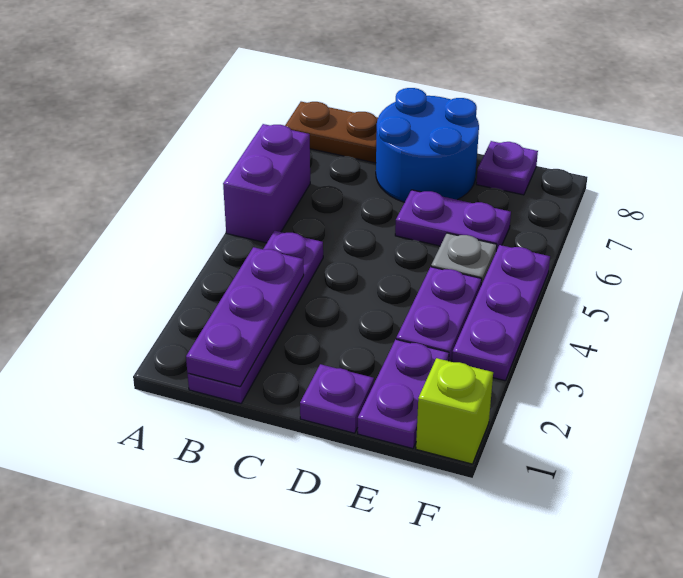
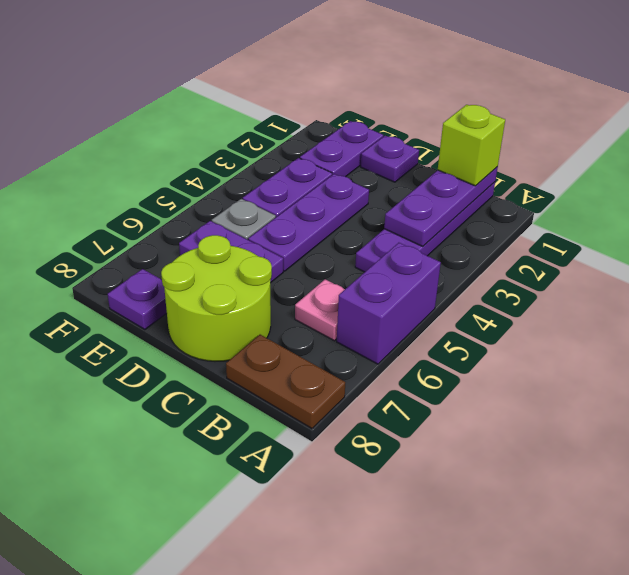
none -> pink plate B6 level 1
blue round brick C7:D8 level 1 -> lime round brick C7:D8 level 1
lime brick F1 level 1 -> lime brick B1 level 3
purple plate F3:F5 level 1 -> purple plate D3:D5 level 1

